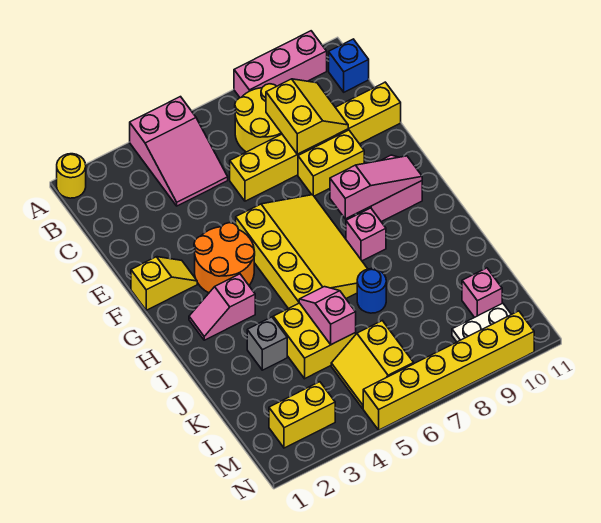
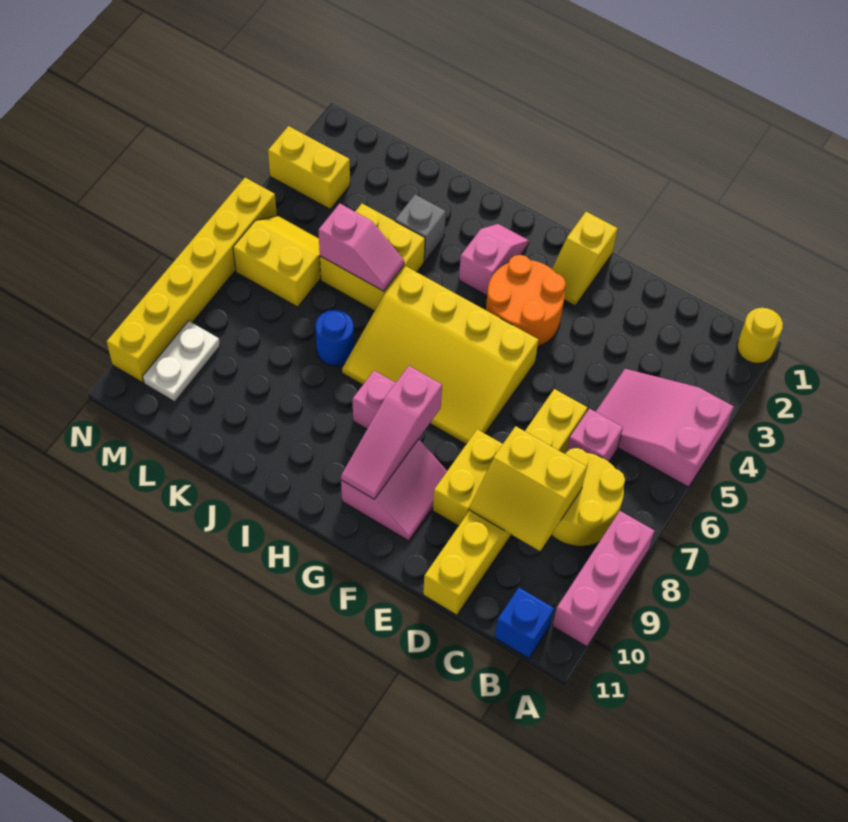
pink brick L10 level 1 -> pink brick C6 level 1
yellow brick M2:M3 level 1 -> yellow brick M3:N3 level 1

